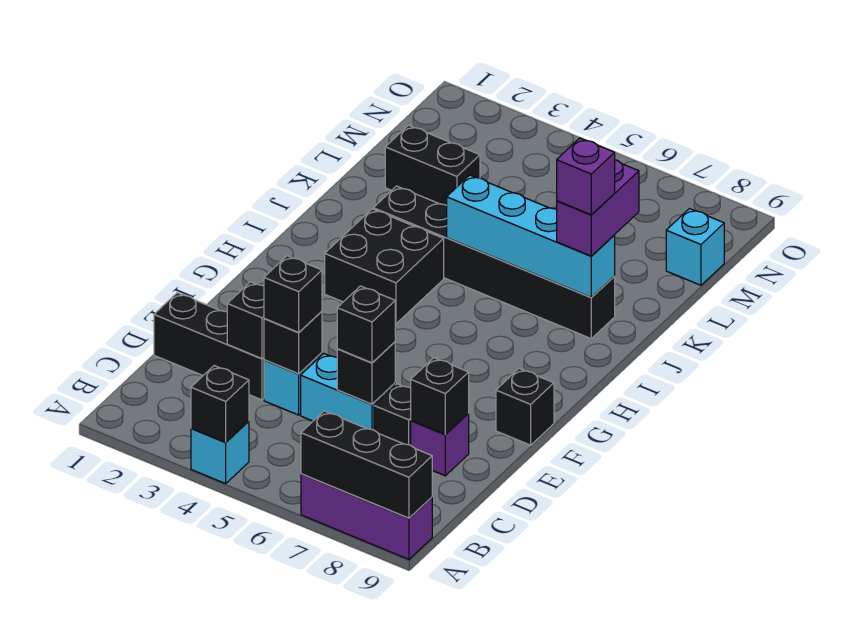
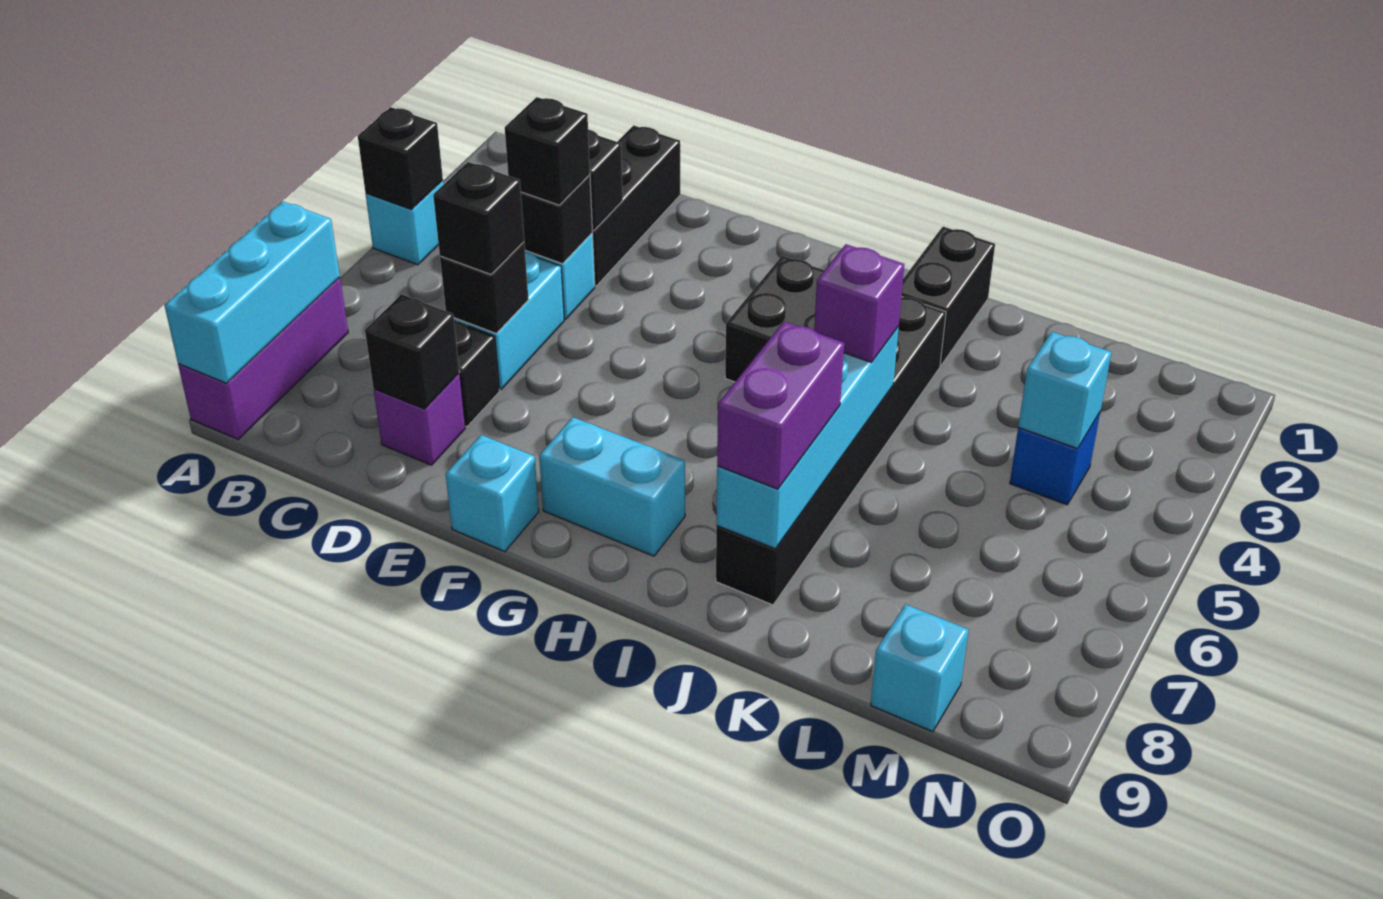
black brick A7:A9 level 2 -> cyan brick A7:A9 level 2
black brick F9 level 1 -> cyan brick F9 level 1
none -> cyan brick G8:H8 level 1
purple brick J8:K8 level 3 -> purple brick J7:J8 level 3
purple brick J8 level 4 -> purple brick J5 level 3
black brick L2:L3 level 1 -> black brick J1:J2 level 1
none -> blue brick M4 level 1
none -> cyan brick M4 level 2

